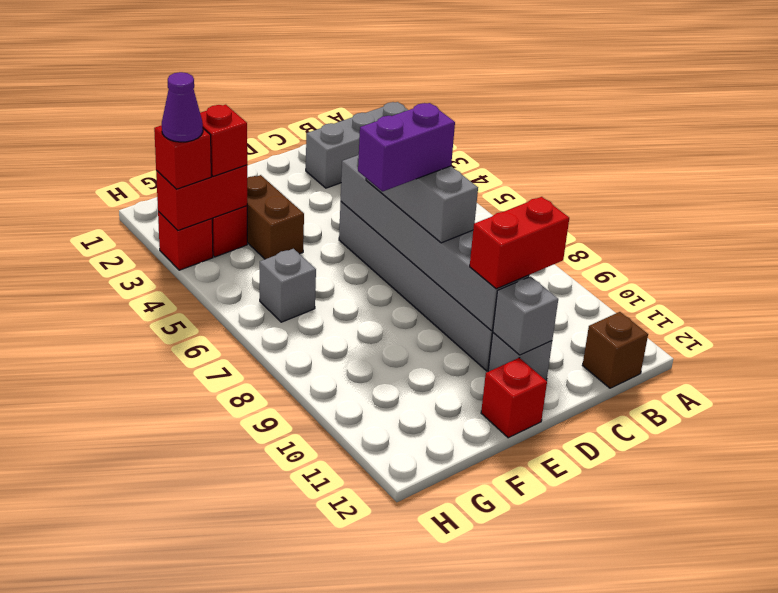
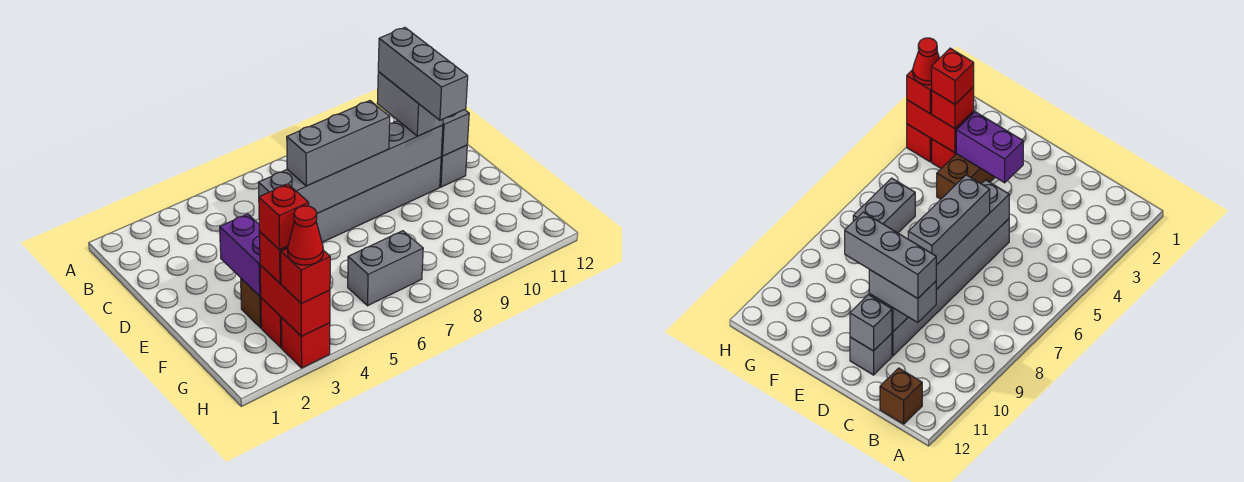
grey brick A2:C2 level 1 -> grey brick C10:E10 level 4
red brick C10:D10 level 3 -> grey brick C10:D10 level 3
purple brick D7:E7 level 4 -> purple brick E3:F3 level 2
red brick E12 level 1 -> red brick G3 level 4
grey brick G6 level 1 -> grey brick G6:G7 level 1
purple cone H3 level 4 -> red cone H3 level 4

